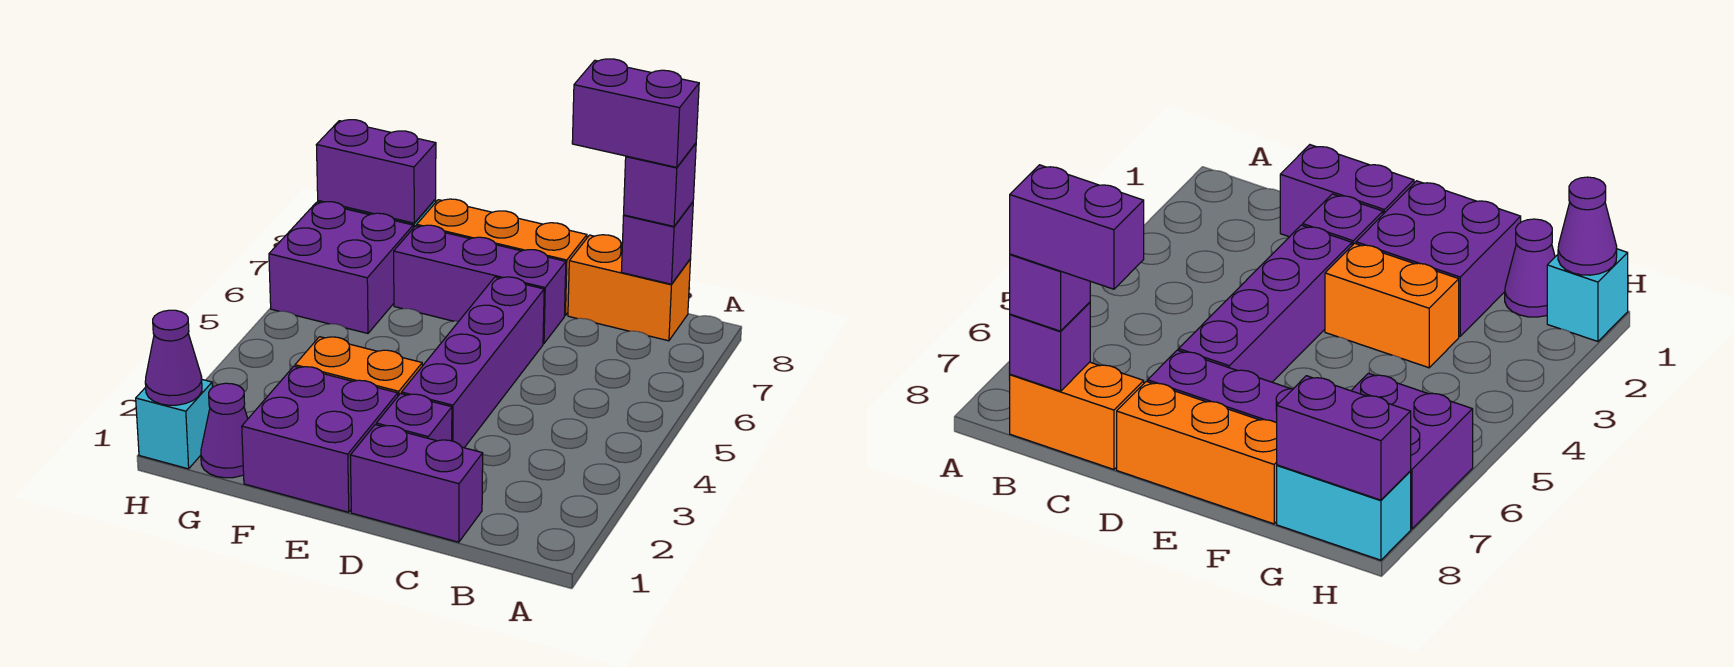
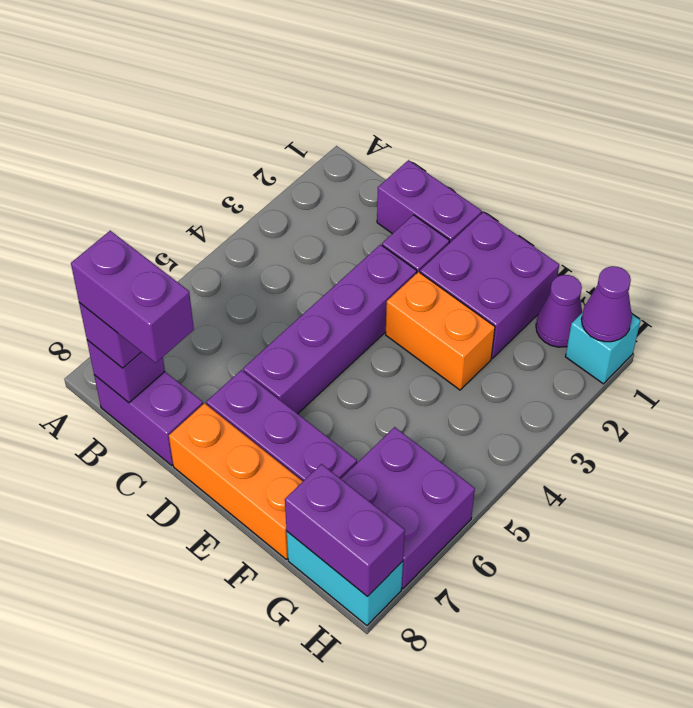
orange brick B8:C8 level 1 -> purple brick B8:C8 level 1

